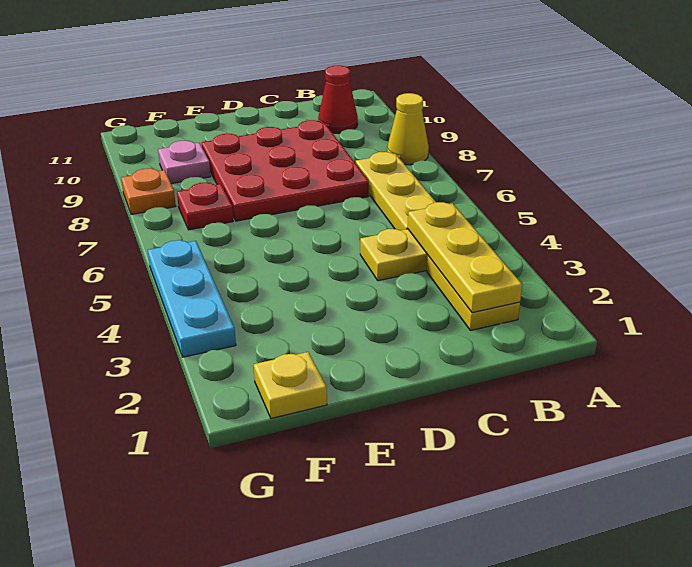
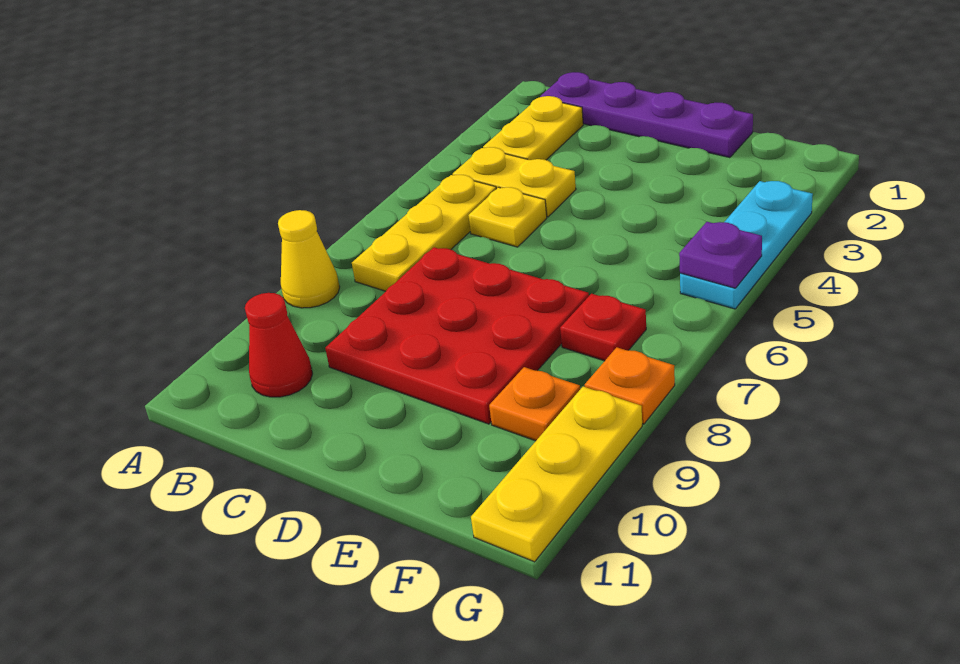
none -> purple plate B1:E1 level 1
yellow plate B2:B4 level 2 -> yellow plate G9:G11 level 1
yellow plate F1 level 1 -> yellow plate C5 level 1
pink plate F9 level 1 -> orange plate F9 level 1
none -> purple plate G5 level 2

